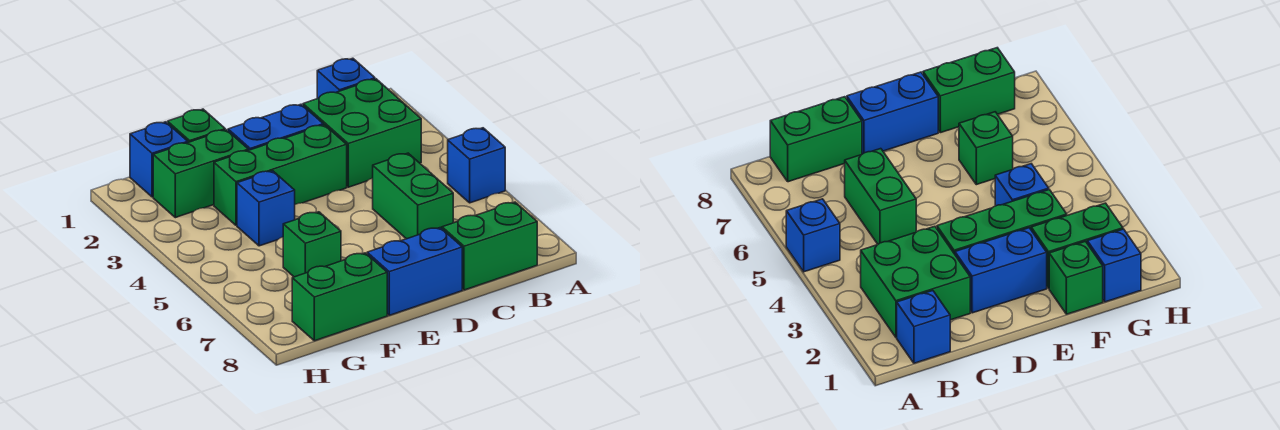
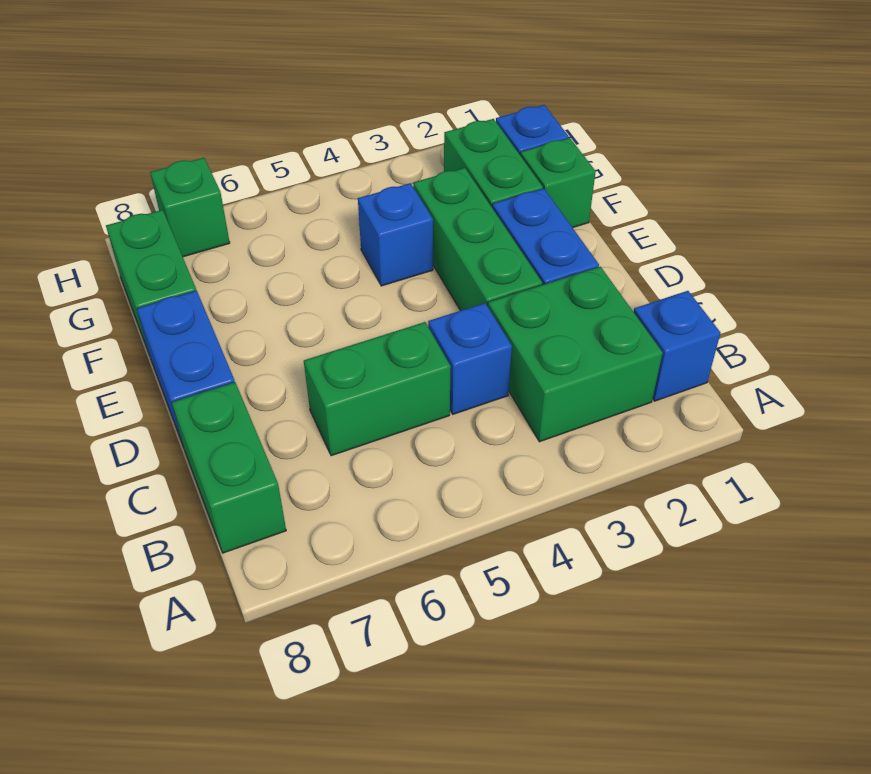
blue brick A5 level 1 -> blue brick C4 level 1
green brick F6 level 1 -> green brick H7 level 1

